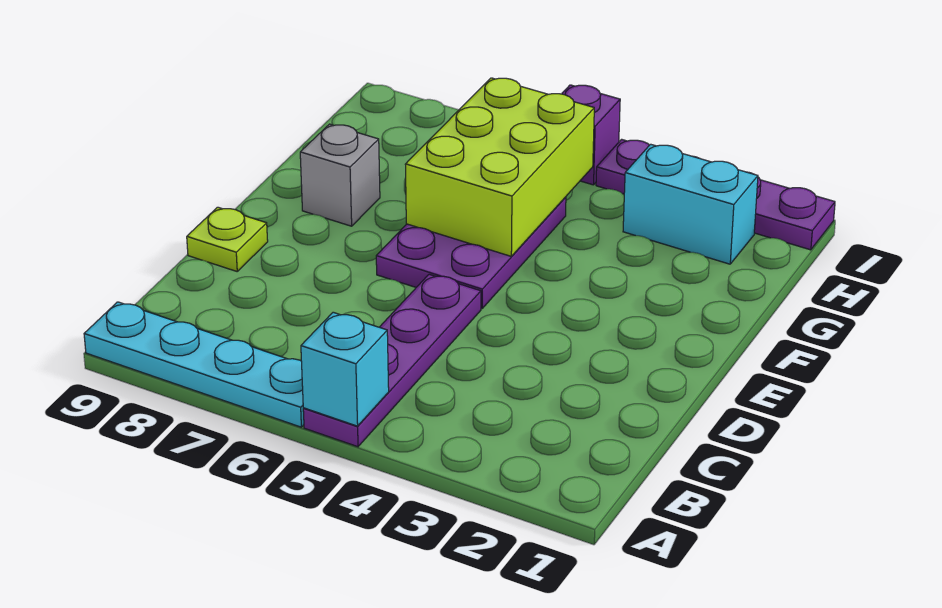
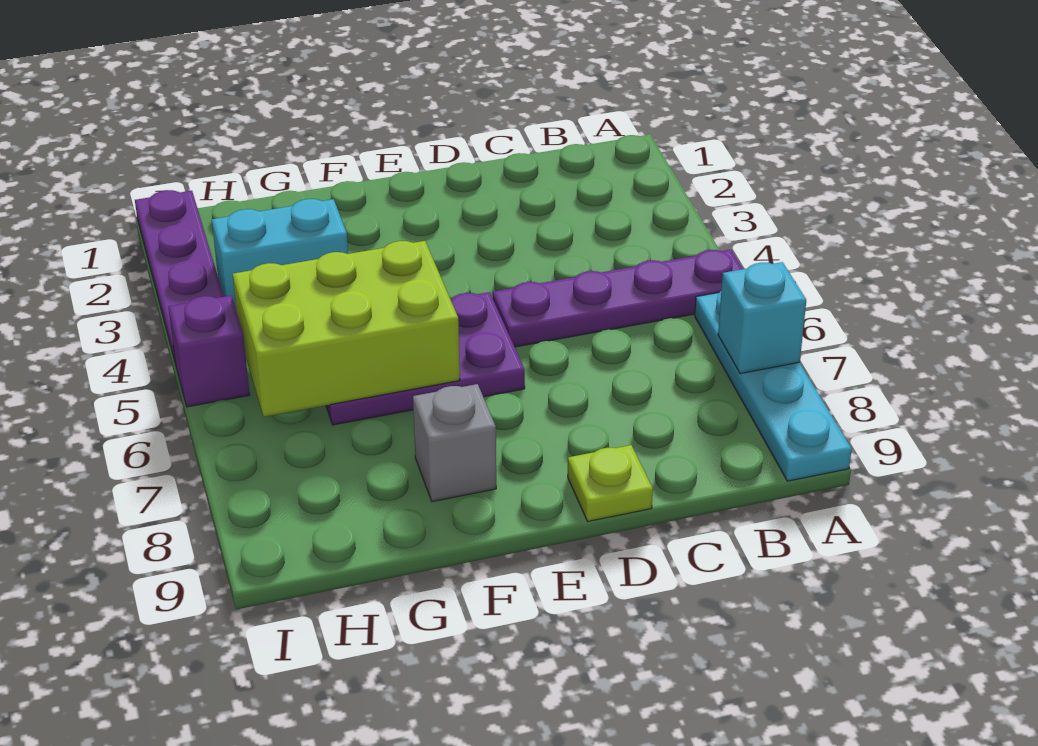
cyan brick A5 level 2 -> cyan brick A7 level 2
cyan brick H2:H3 level 1 -> cyan brick G3:H3 level 1

